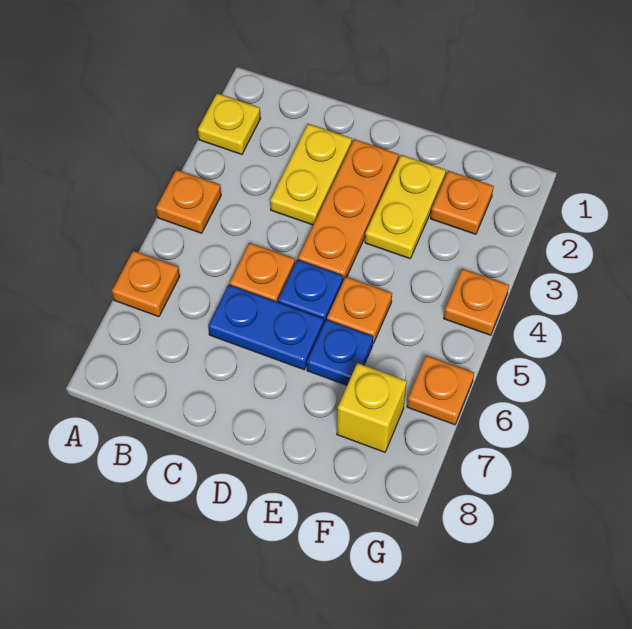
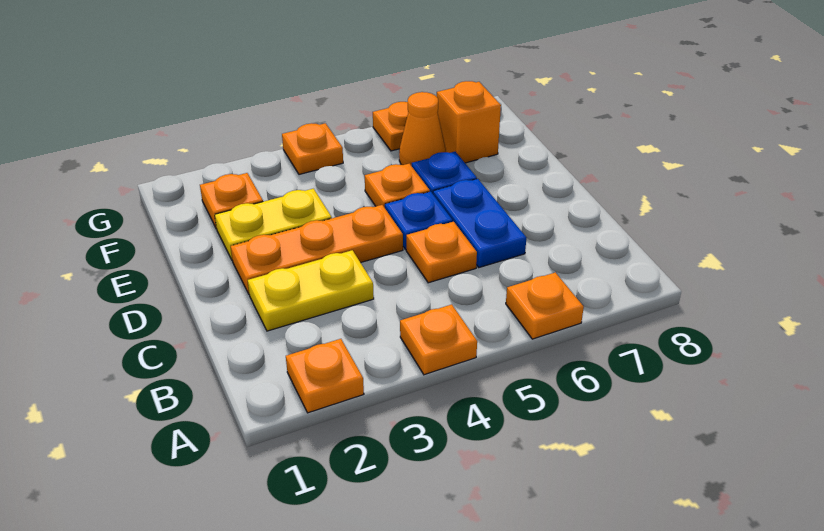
yellow plate A2 level 1 -> orange plate A2 level 1
none -> orange cone F6 level 1
yellow brick F7 level 1 -> orange brick F7 level 1

